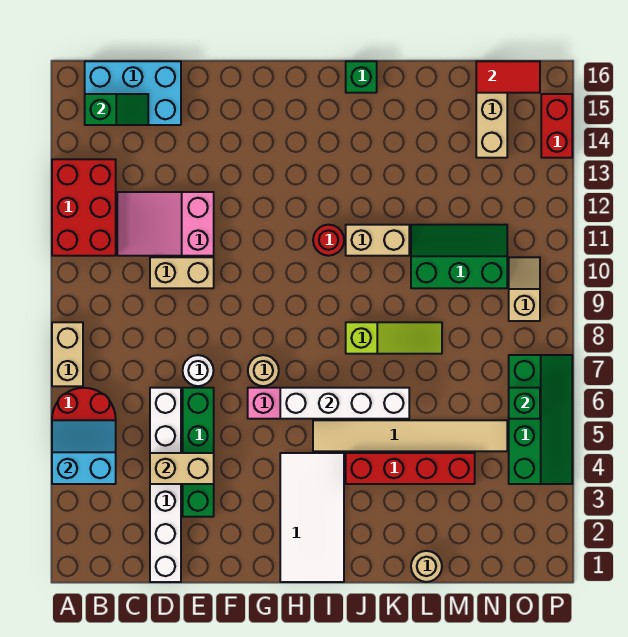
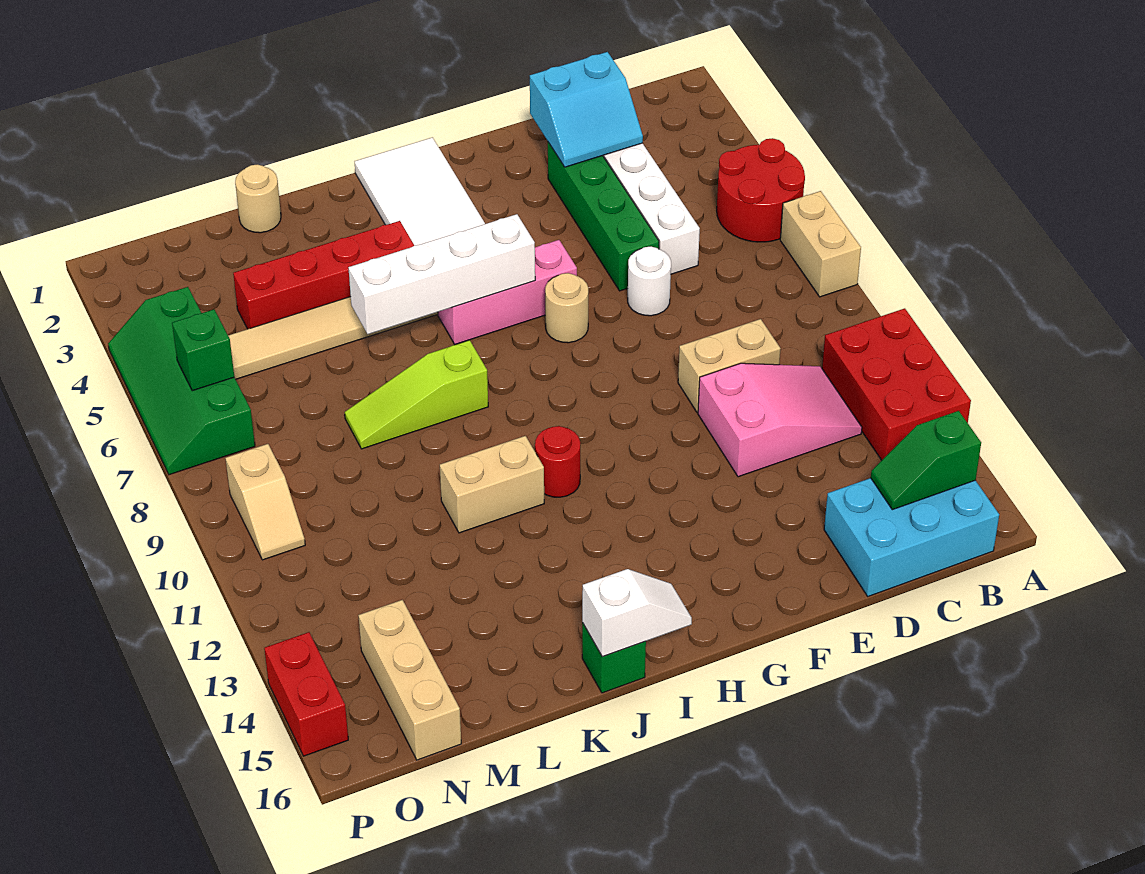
cyan slope A4:B5 level 2 top 4 -> cyan slope D2:E3 level 2 top 2
tan brick D4:E4 level 2 -> none
none -> white slope I16:J16 level 2 top J
green slope L10:N11 level 1 top 10 -> none
red tile N16:O16 level 2 -> none

